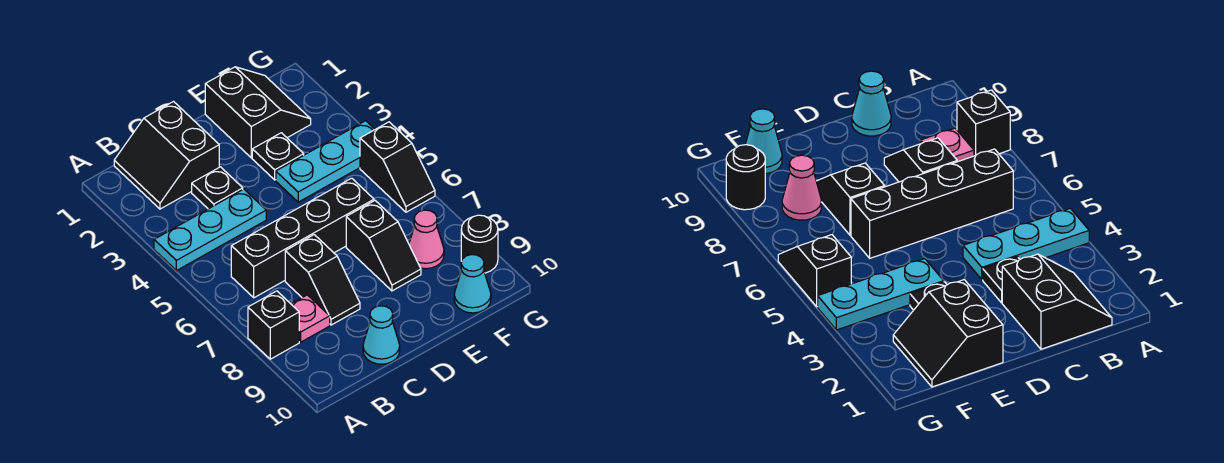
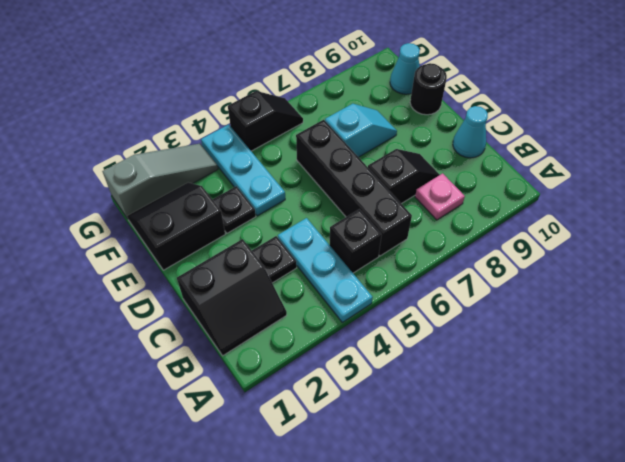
black brick A8 level 1 -> black brick B5 level 1
black slope E7:E8 level 1 top 7 -> cyan slope E7:E8 level 1 top 7
pink cone F8 level 1 -> none
none -> grey slope G1:G3 level 1 top 1
black round brick G9 level 1 -> black round brick E10 level 1

